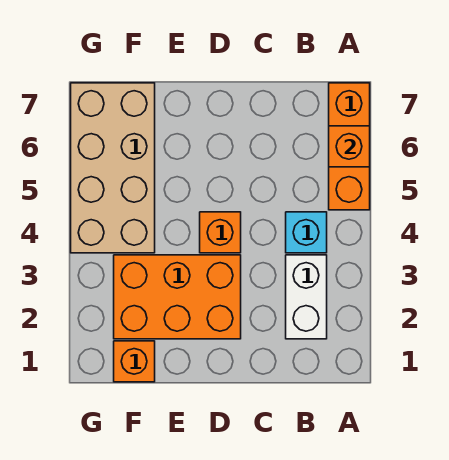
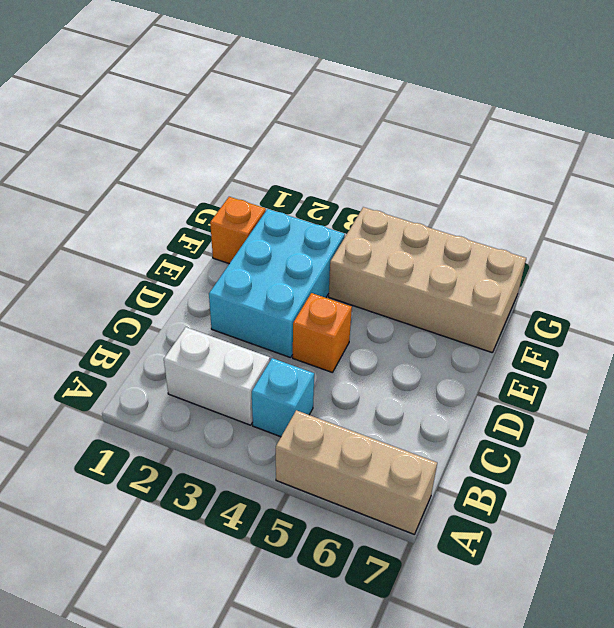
orange brick A5:A7 level 1 -> tan brick A5:A7 level 1
orange brick A6 level 2 -> none
orange brick D2:F3 level 1 -> cyan brick D2:F3 level 1

